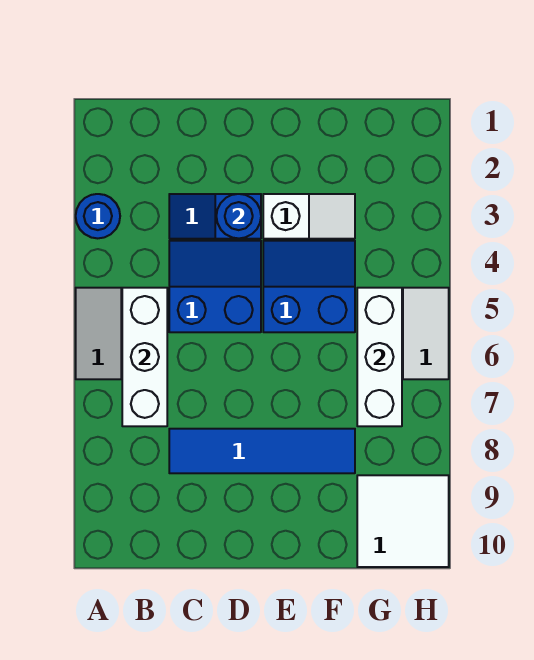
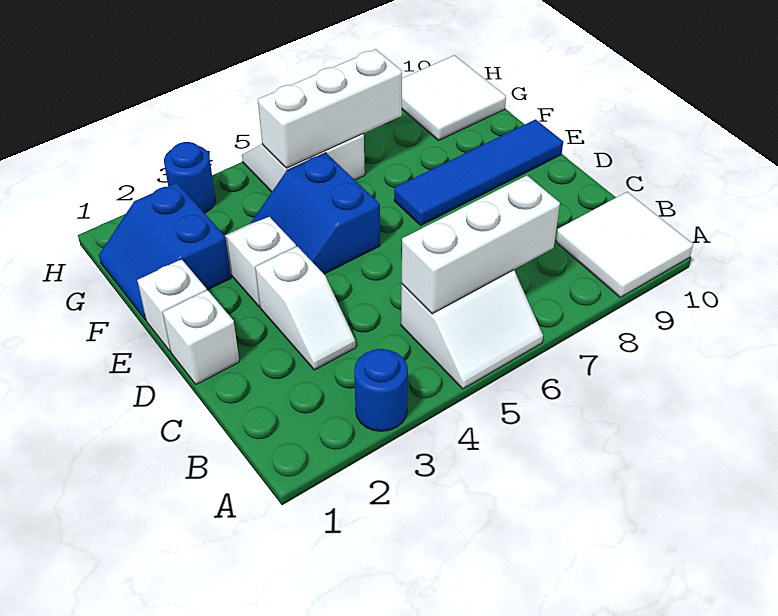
none -> white tile A9:B10 level 1
blue slope C3:D3 level 1 top D -> white slope C3:D3 level 1 top D
blue slope C4:D5 level 1 top 5 -> blue slope F1:G2 level 1 top 2
blue tile C8:F8 level 1 -> blue tile E7:E10 level 1
none -> white brick D1 level 1
blue round brick D3 level 2 -> blue round brick H3 level 1
none -> white brick E1 level 1

